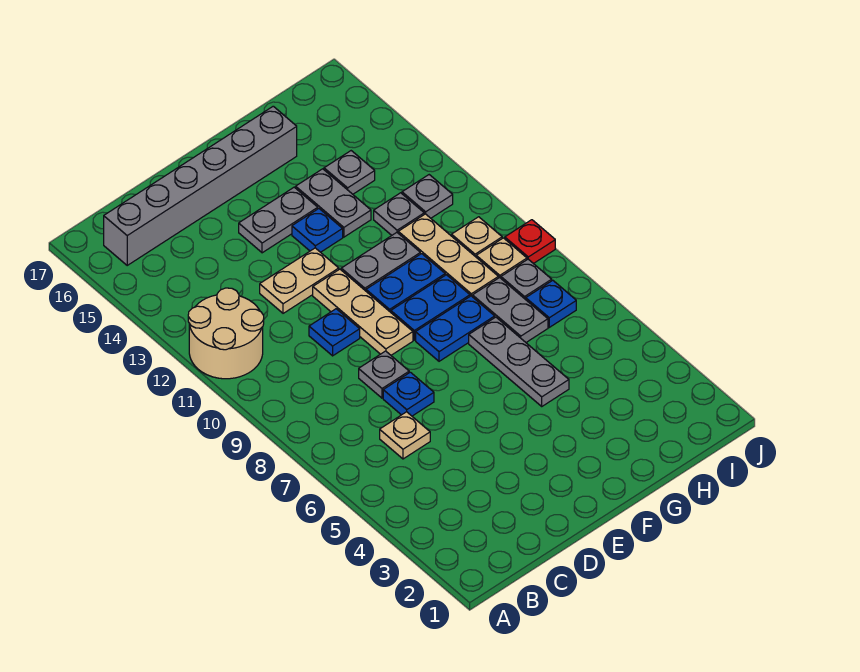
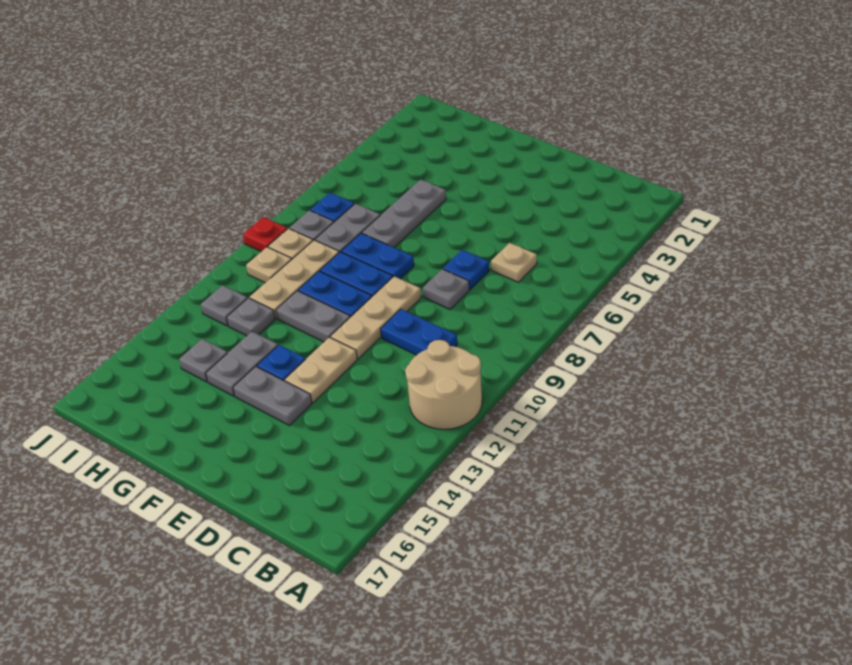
grey brick B16:G16 level 1 -> none
blue plate D10 level 1 -> blue plate C10:D10 level 1
tan plate D12:E12 level 1 -> tan plate E12:E13 level 1

